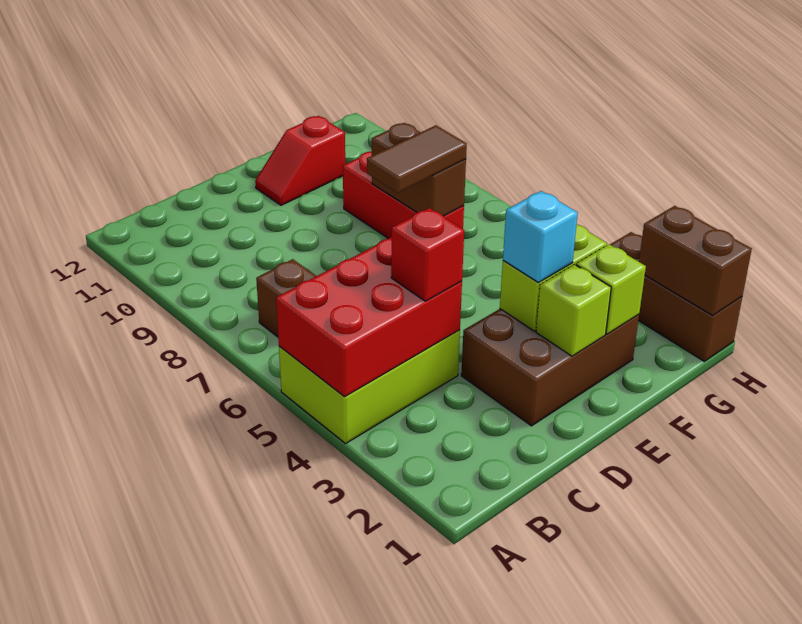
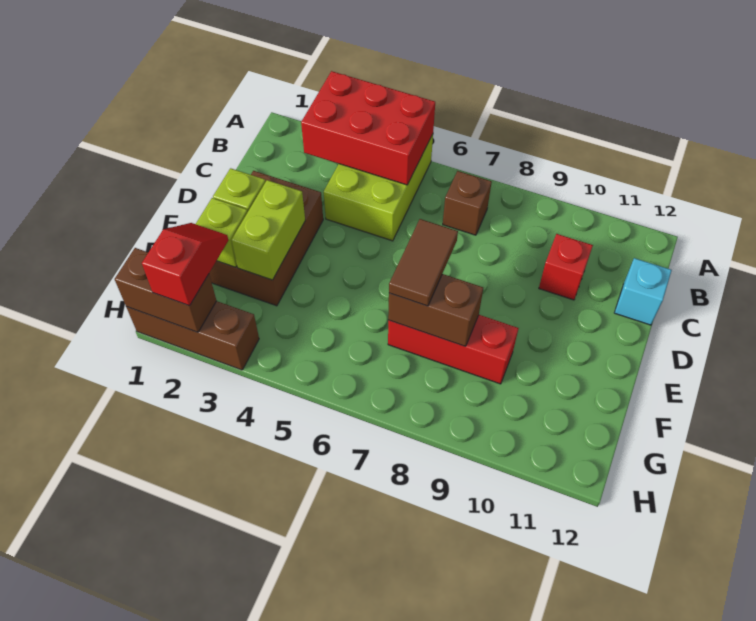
red brick A4:C5 level 2 -> red brick A3:B5 level 2
red brick C4 level 3 -> red brick C10 level 1
cyan brick E3 level 3 -> cyan brick C12 level 1
red slope E11:F11 level 1 top F -> red slope G2:H2 level 3 top H

